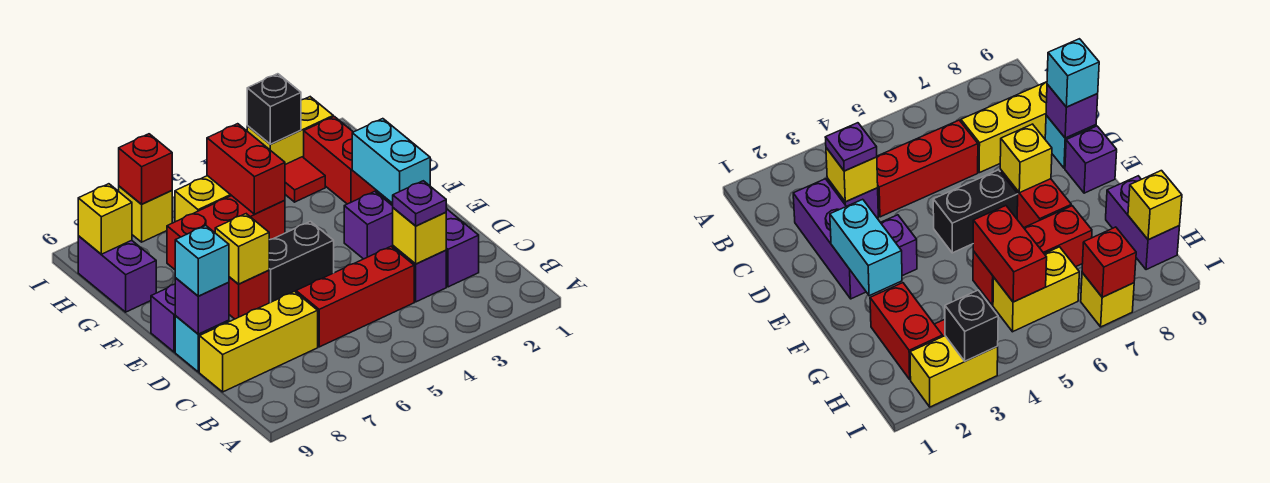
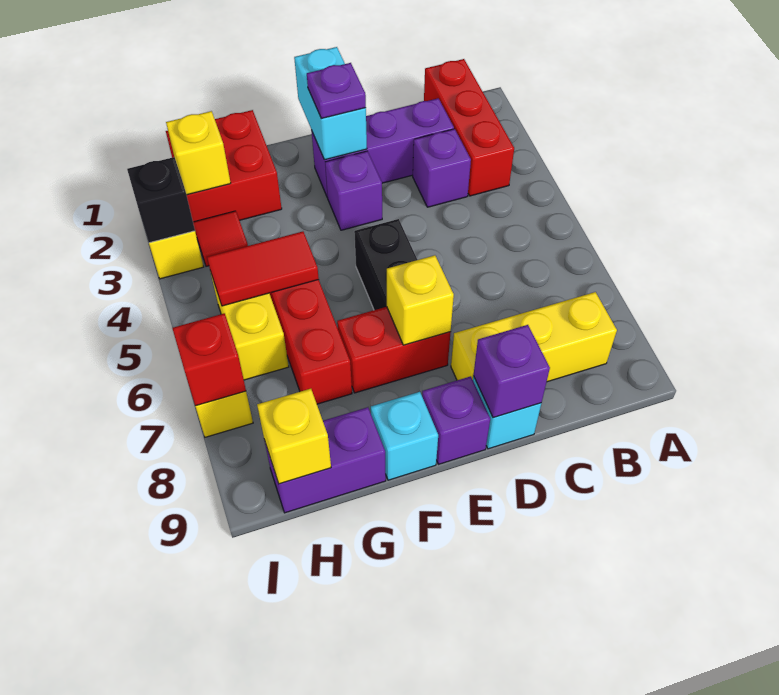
yellow brick C3 level 2 -> yellow brick H2 level 2
purple plate C3 level 3 -> purple plate E2 level 3
red brick C4:C6 level 1 -> red brick B1:B3 level 1
yellow brick C7:C9 level 1 -> yellow brick B8:D8 level 1
cyan brick D9 level 3 -> cyan brick F9 level 1
cyan brick E2:F2 level 2 -> cyan brick E1:E2 level 2
red brick G2:H2 level 1 -> red brick G1:H2 level 1
red brick G5:H5 level 2 -> red tile G5:H5 level 2

